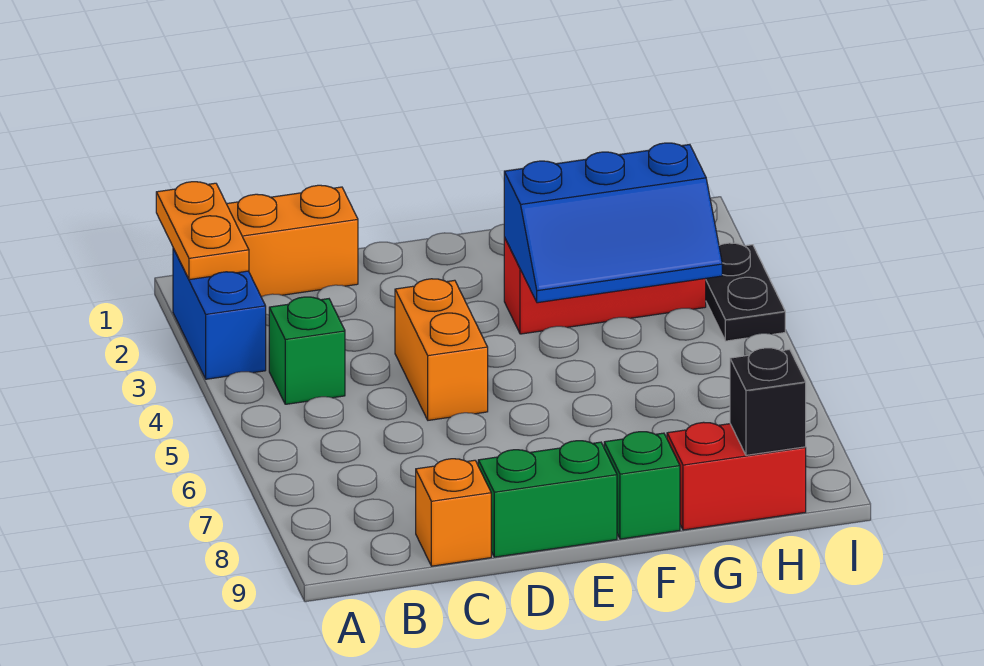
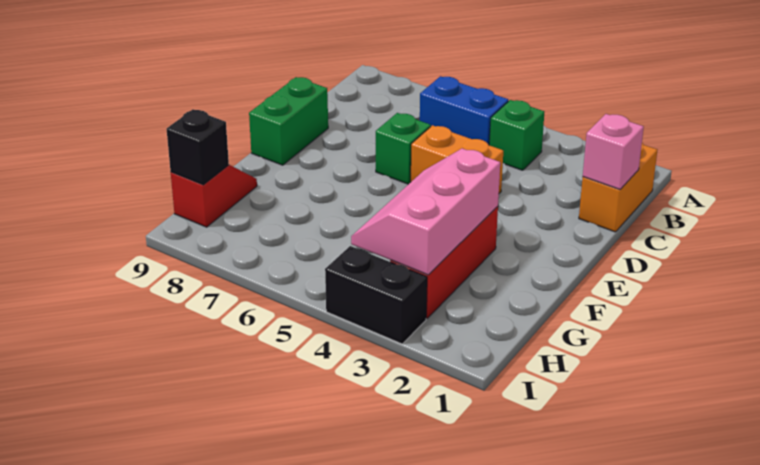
orange plate A1:A2 level 2 -> none
blue brick A2:A3 level 1 -> blue brick B5:B6 level 1
none -> pink brick C1 level 2
orange brick C9 level 1 -> none
blue slope F3:H4 level 2 top 3 -> pink slope F3:H4 level 2 top 3
green brick F9 level 1 -> green brick D6 level 1
red brick G9:H9 level 1 -> red slope G9:H9 level 1 top H
black plate I3:I4 level 1 -> black brick I3:I4 level 1

